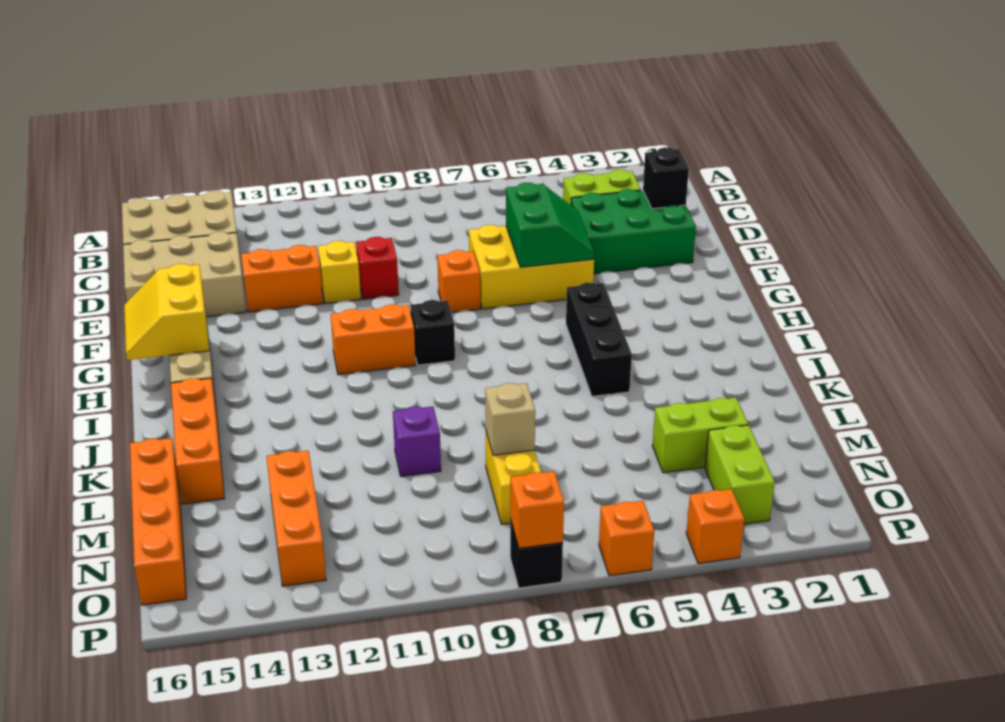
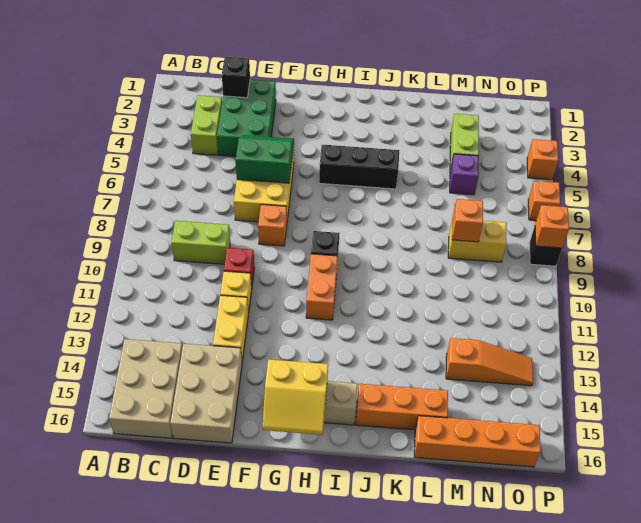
orange brick E12:E13 level 1 -> yellow brick E12:E13 level 1
purple brick L10 level 1 -> purple brick M5 level 1
tan brick M8 level 2 -> orange brick M8 level 2
orange brick M13:O13 level 1 -> orange slope M13:O13 level 1 top M
lime brick N3:O3 level 1 -> lime brick C9:D9 level 1

